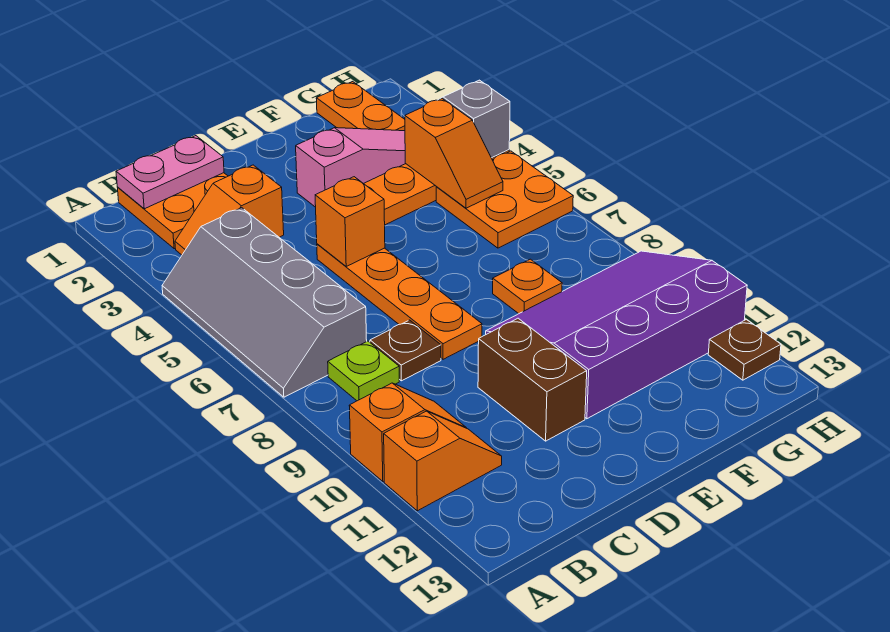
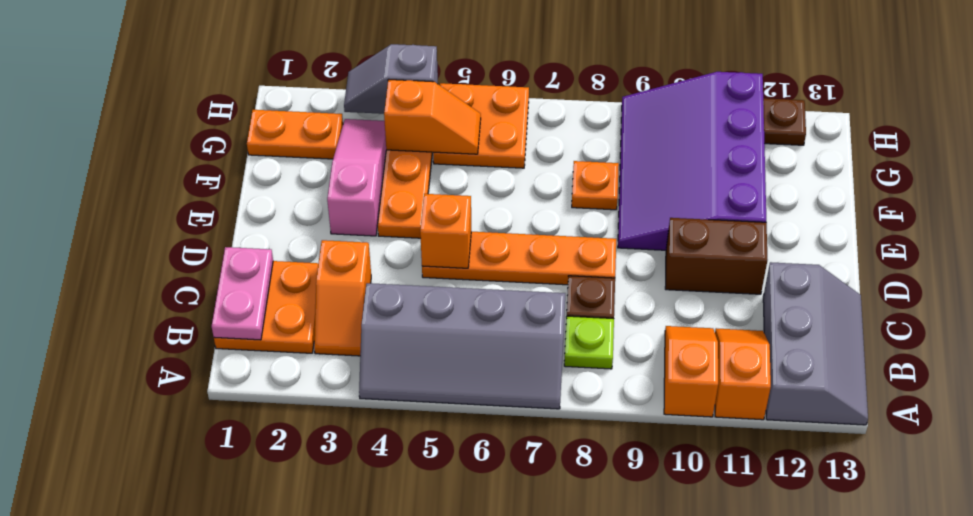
none -> grey slope A12:C13 level 1 top 12

